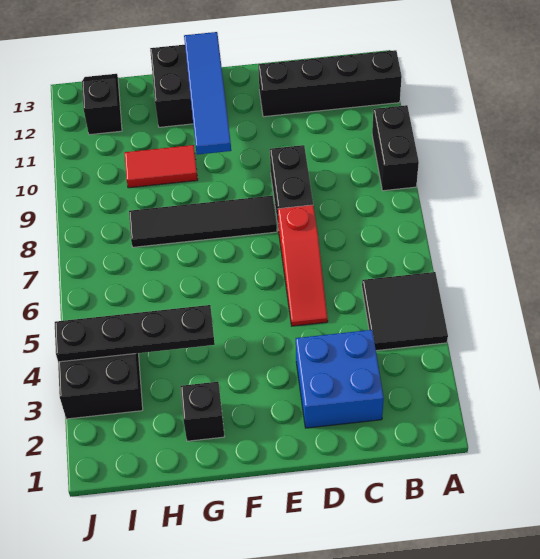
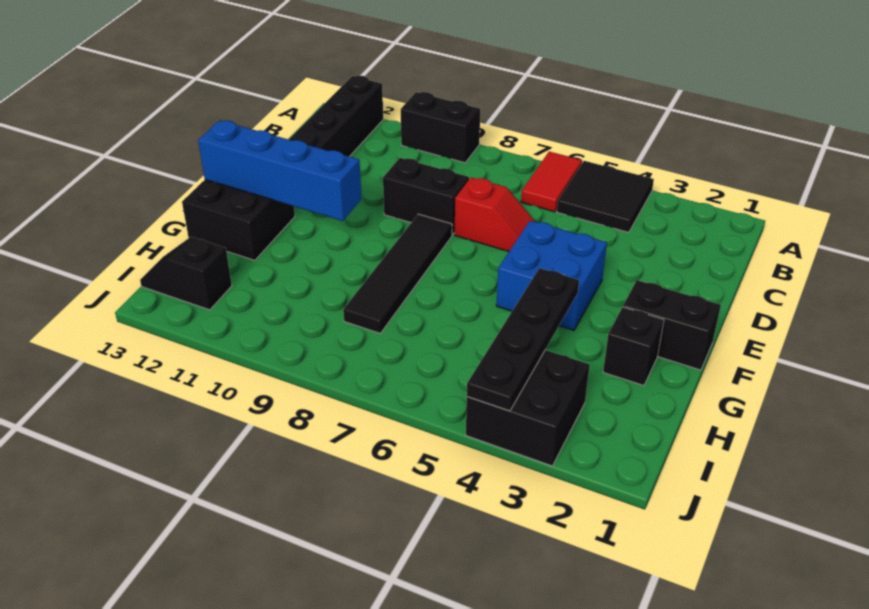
blue brick C2:D3 level 1 -> blue brick E4:F5 level 1
red slope D5:D7 level 1 top 7 -> red slope D6:D7 level 1 top 7
none -> black brick F1:F2 level 1
blue tile F10:F13 level 2 -> blue brick F10:F13 level 2
red tile G10:H10 level 1 -> red tile A6:B6 level 1

